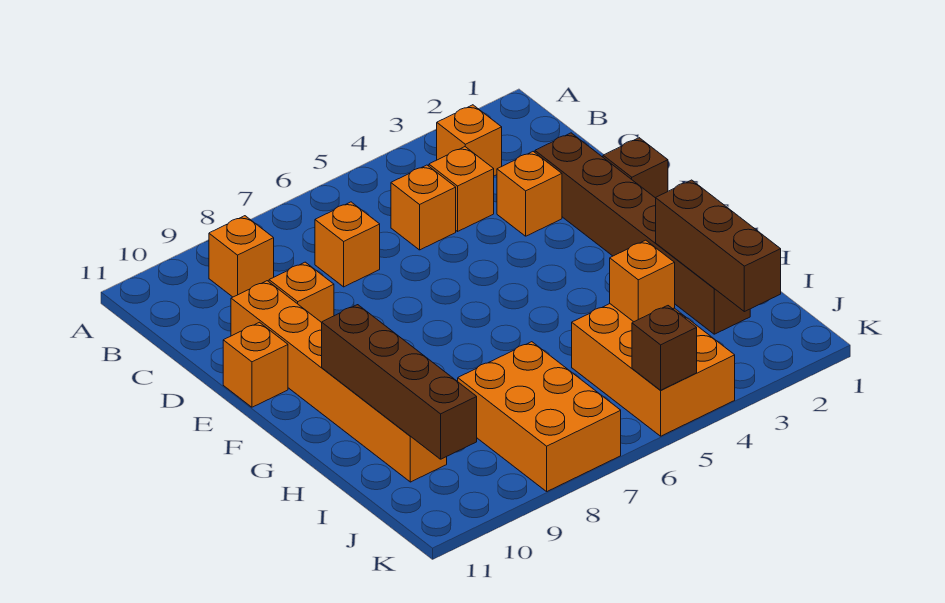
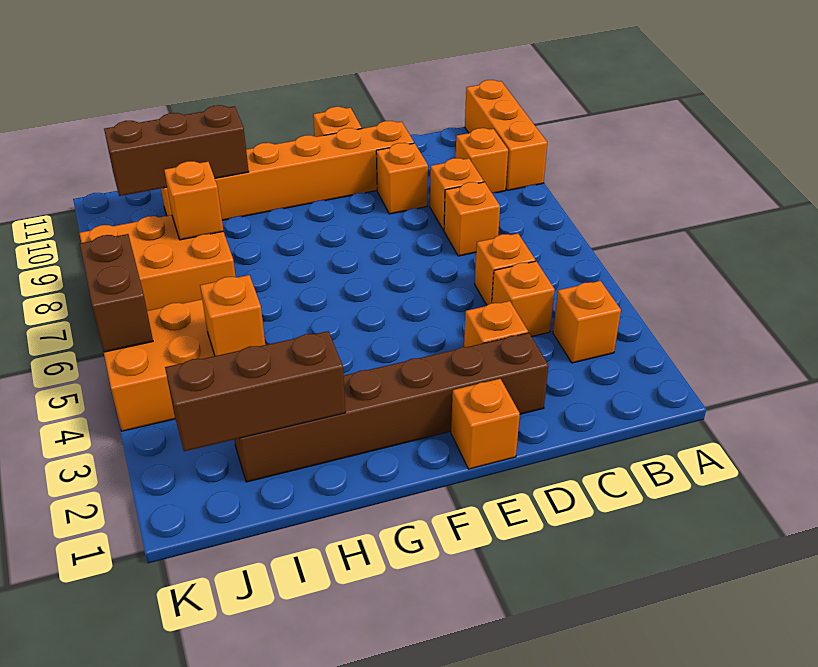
none -> orange brick A9:A11 level 1
none -> orange brick C8 level 1
brown brick E1 level 1 -> orange brick E1 level 1
brown brick G10:J10 level 2 -> brown brick H10:J10 level 2
none -> orange brick I8 level 2
brown brick K5 level 2 -> brown brick K5:K6 level 2

